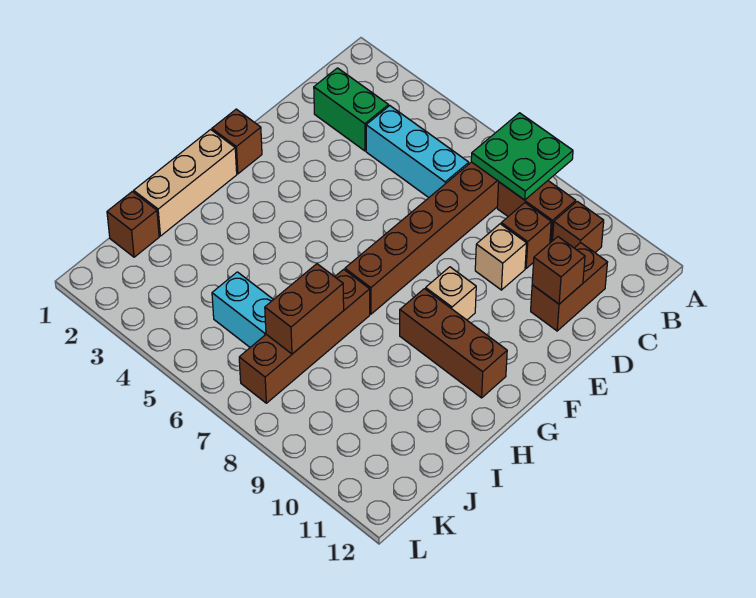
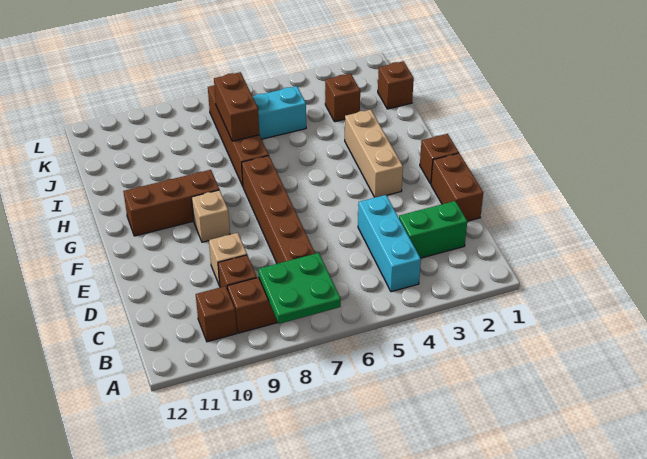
cyan brick C4:C6 level 1 -> cyan brick B4:D4 level 1
brown brick C11:D11 level 1 -> brown brick D1:E1 level 1
brown brick D11 level 2 -> brown brick J3 level 1
tan brick G1:I1 level 1 -> tan brick F3:H3 level 1

